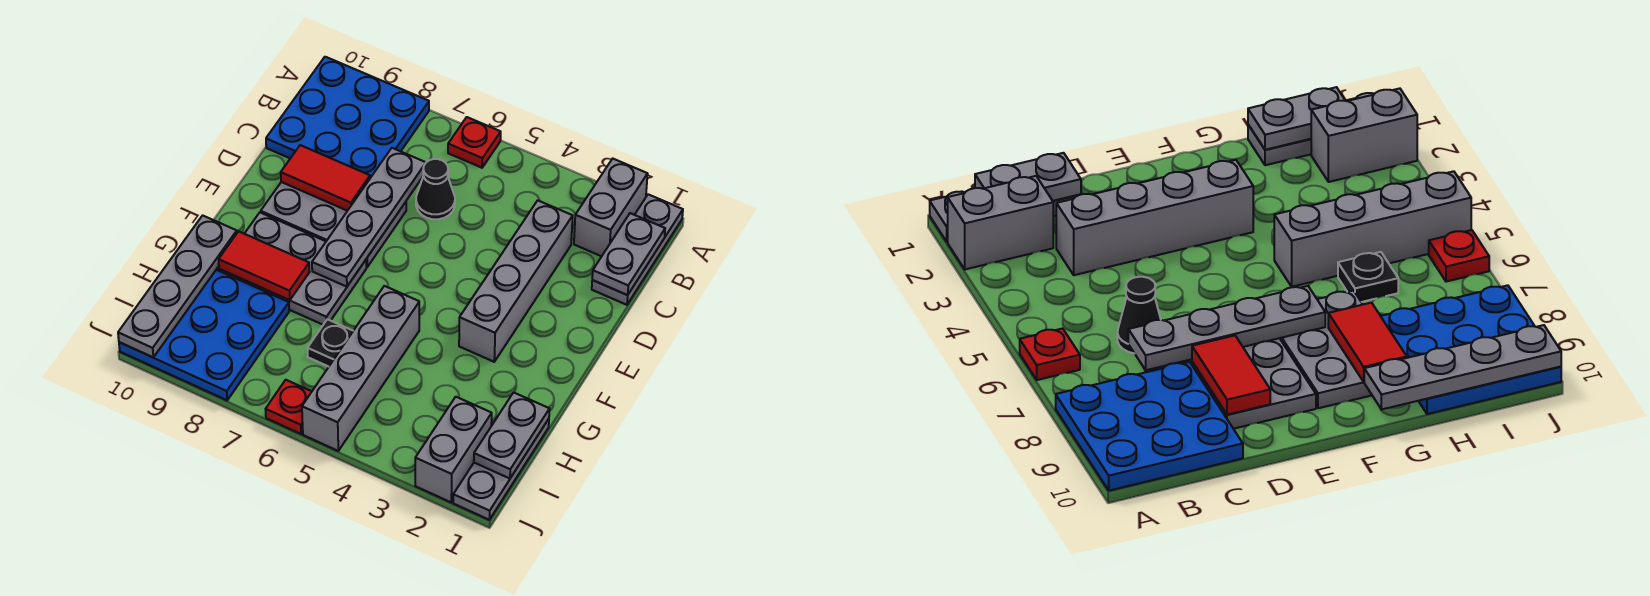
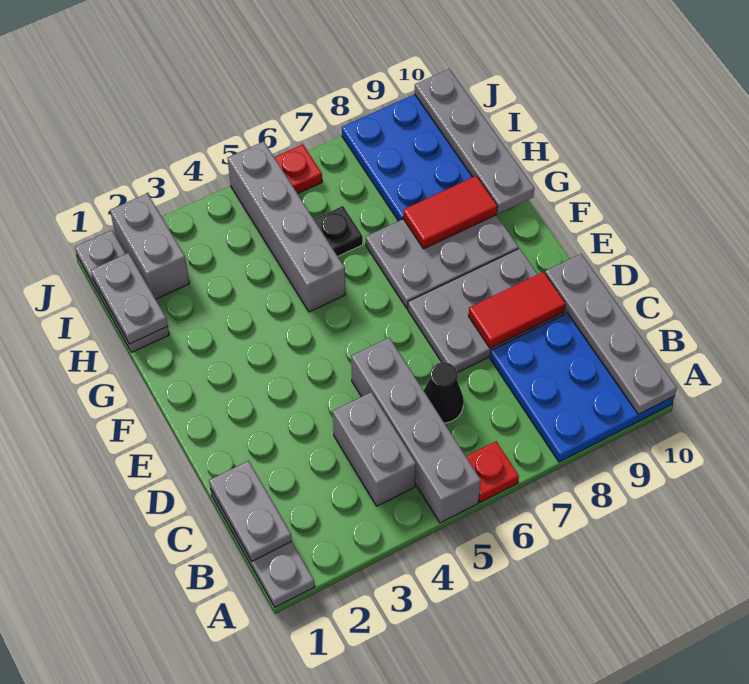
grey brick A2:B2 level 1 -> grey brick B4:C4 level 1
grey brick C3:F3 level 1 -> grey brick A5:D5 level 1
grey plate C7:F7 level 2 -> grey plate A10:D10 level 2

